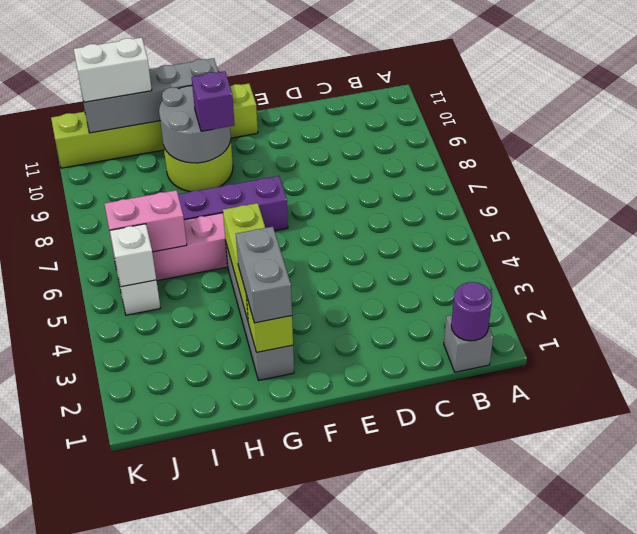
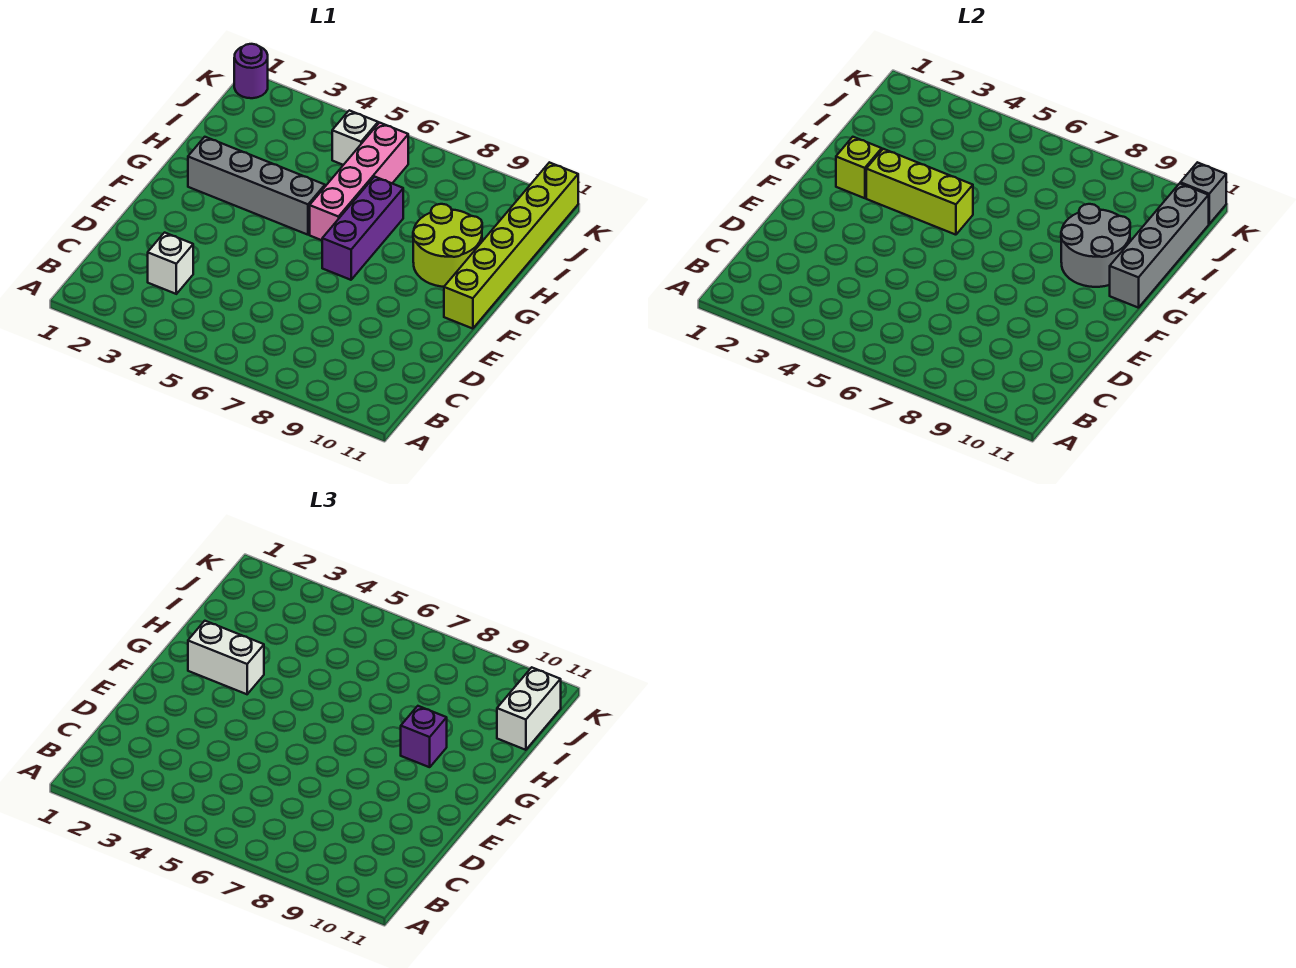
grey brick B1 level 1 -> grey brick K11 level 2
purple round brick B1 level 2 -> purple round brick K1 level 1
grey brick G2:G3 level 3 -> white brick G2:G3 level 3
pink brick I6:J6 level 2 -> none
white brick J5 level 2 -> white brick C3 level 1

